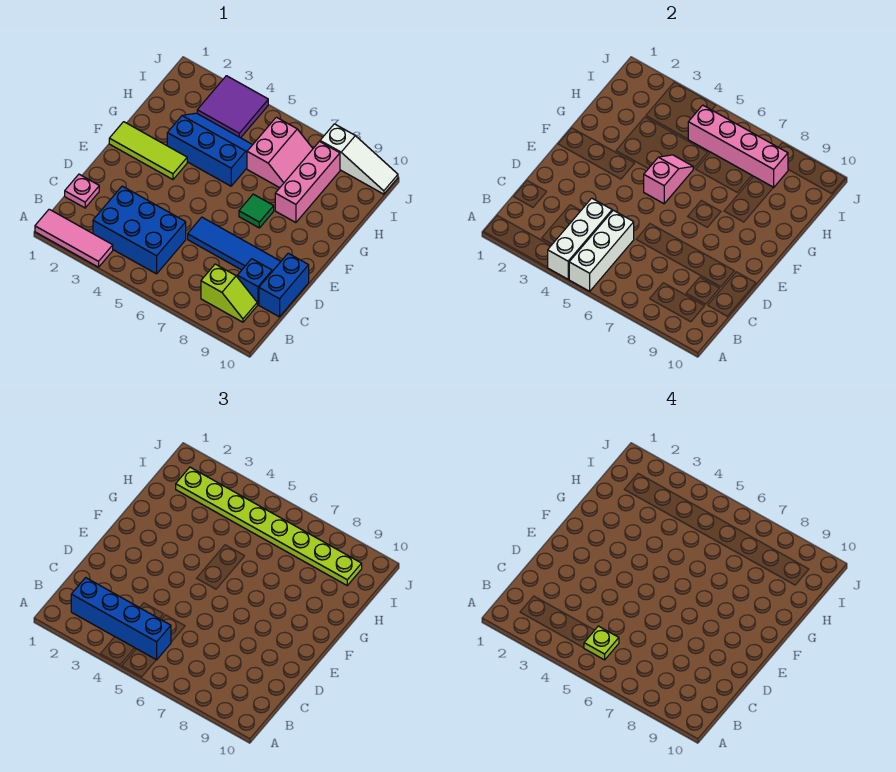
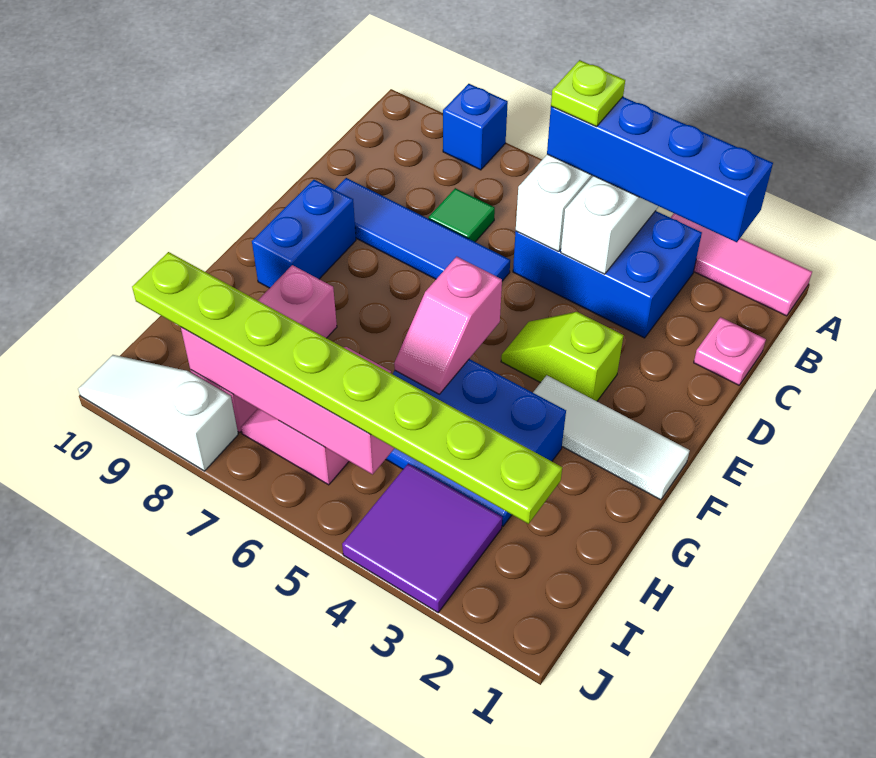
lime slope B8:B9 level 1 top 8 -> lime slope E3:E4 level 1 top 3
blue brick C9 level 1 -> blue brick A8 level 1
blue brick C10:D10 level 1 -> blue brick E9:F9 level 1
lime tile F1:F3 level 1 -> white tile F1:F3 level 1
green tile F7 level 1 -> green tile C7 level 1

